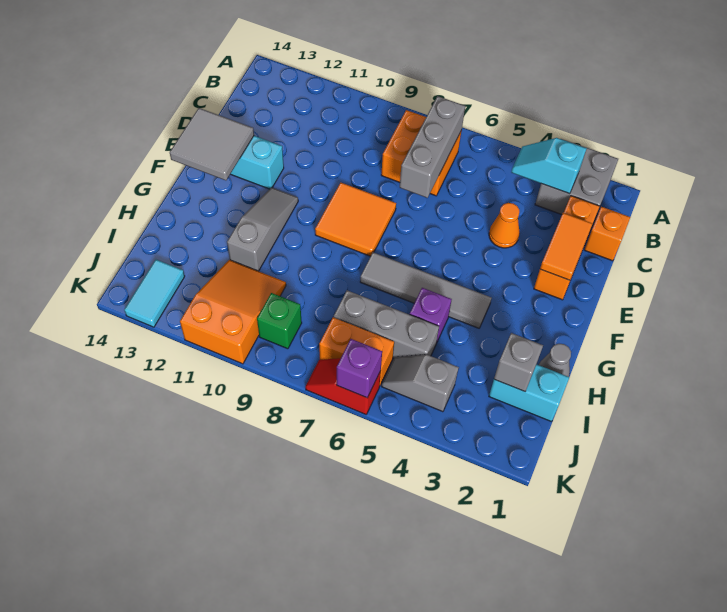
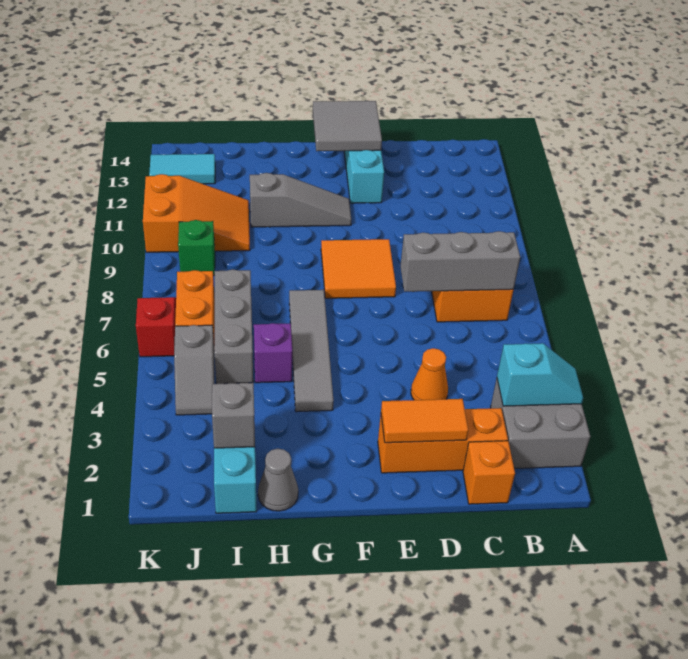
cyan slope B3:B4 level 2 top 3 -> cyan slope A3:B3 level 2 top B
grey slope J4:J5 level 1 top 4 -> grey slope J4:J5 level 1 top 5
purple brick K6 level 2 -> none

